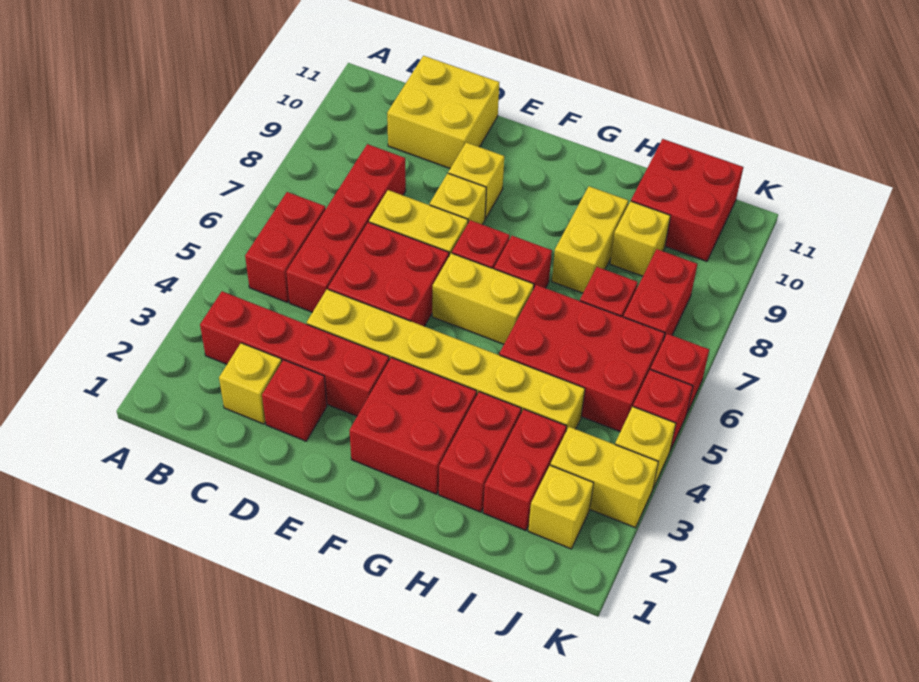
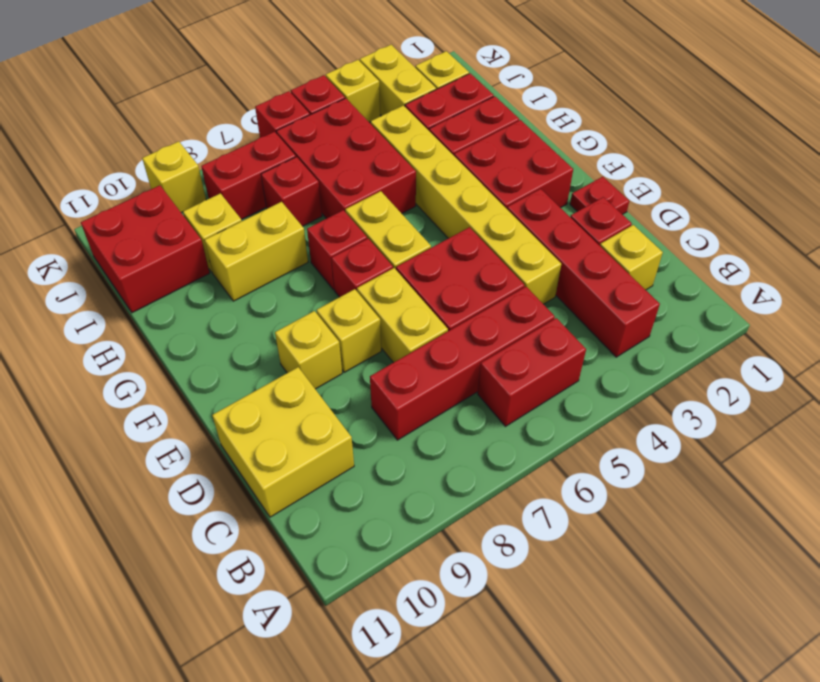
none -> red plate E1 level 1
none -> yellow brick K9 level 1

